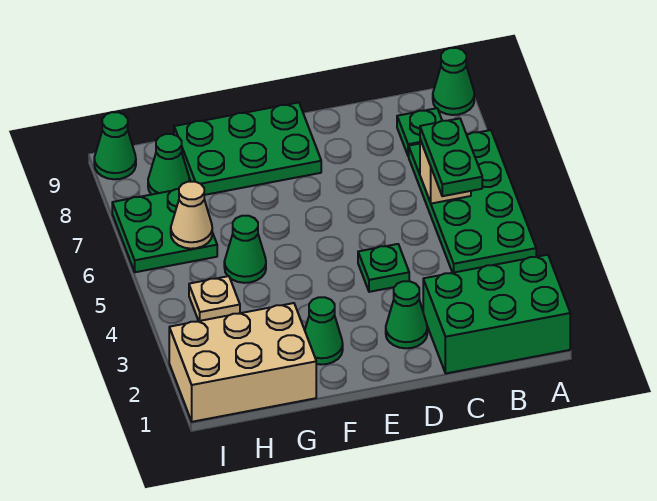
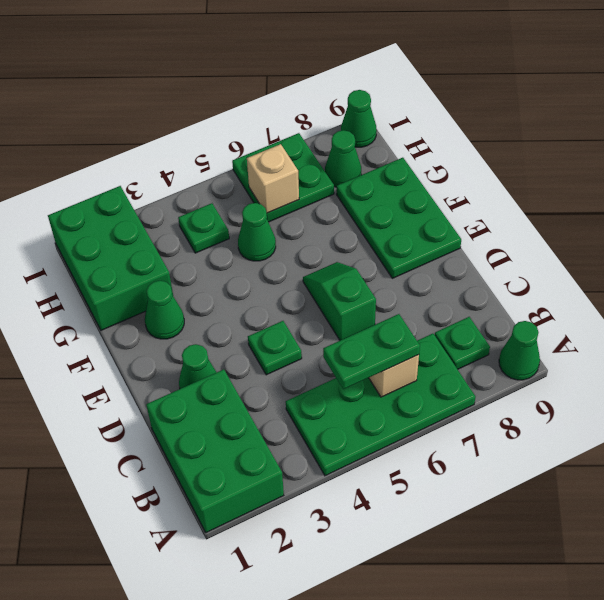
none -> green slope D6:E6 level 1 top D
tan brick G1:I2 level 1 -> green brick G1:I2 level 1
tan plate H4 level 1 -> green plate H4 level 1
tan cone H6 level 2 -> tan brick H6 level 2

